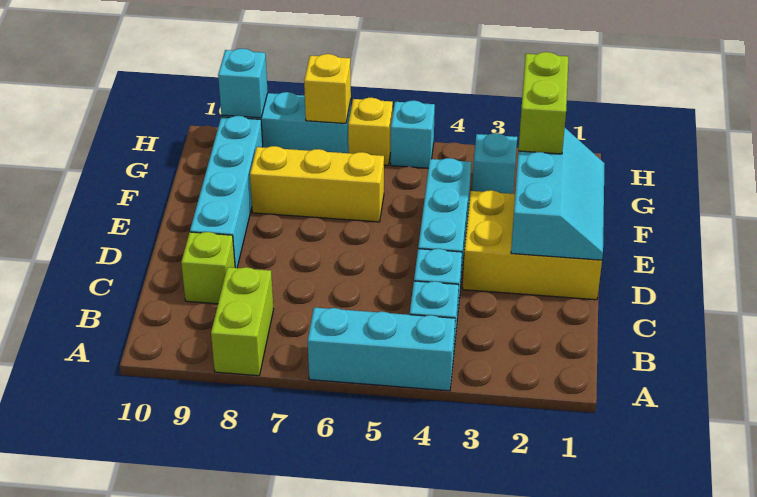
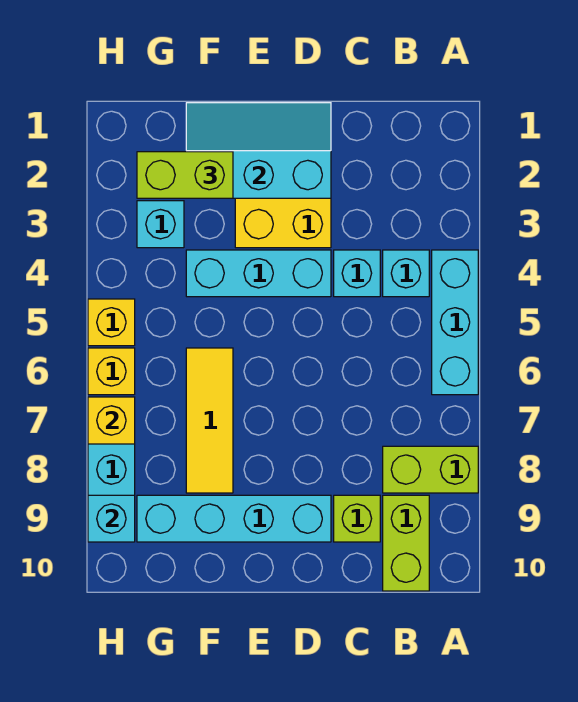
none -> lime brick B9:B10 level 1
yellow brick F6:F8 level 1 -> yellow tile F6:F8 level 1
cyan brick H5 level 1 -> yellow brick H5 level 1

